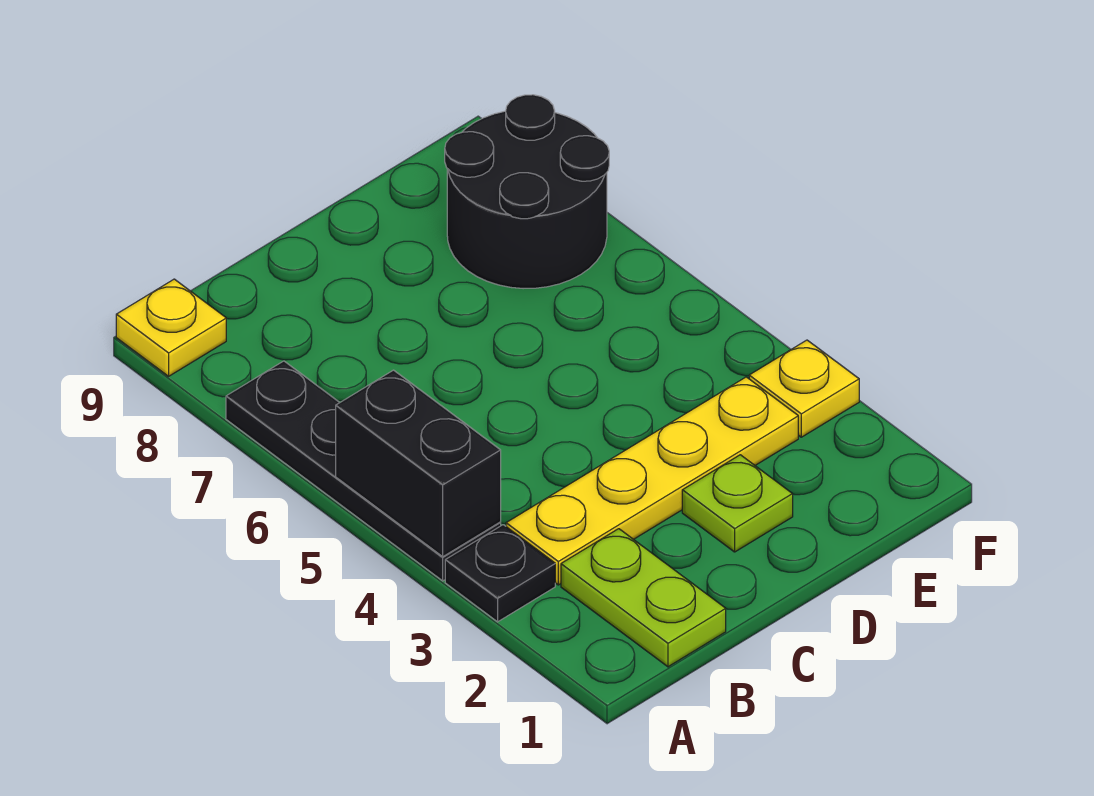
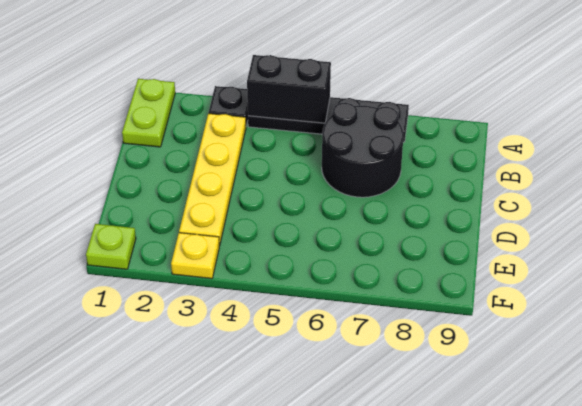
yellow plate A9 level 1 -> none
lime plate B1:B2 level 1 -> lime plate A1:B1 level 1
lime plate D2 level 1 -> lime plate F1 level 1
black round brick E7:F8 level 1 -> black round brick B6:C7 level 1

